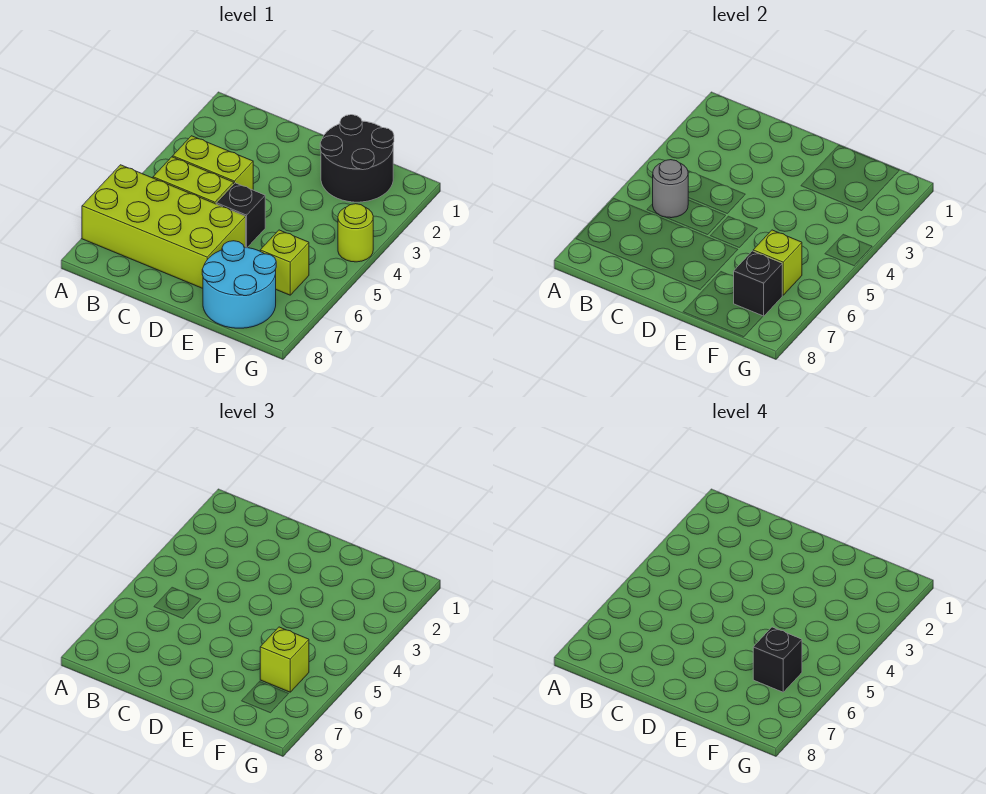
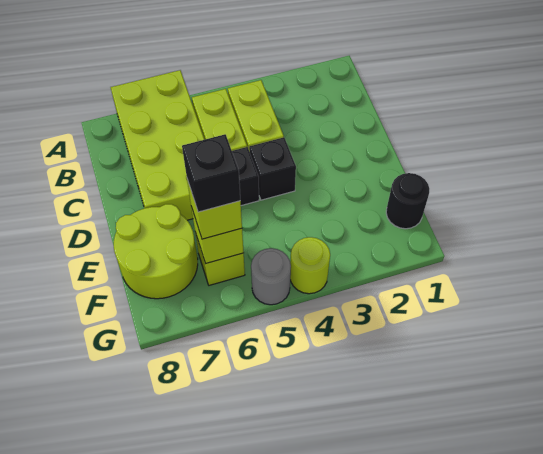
grey round brick B5 level 2 -> grey round brick G5 level 1
black round brick E1:F2 level 1 -> black round brick F1 level 1
cyan round brick E7:F8 level 1 -> lime round brick E7:F8 level 1
black brick F7 level 2 -> black brick D4 level 1

